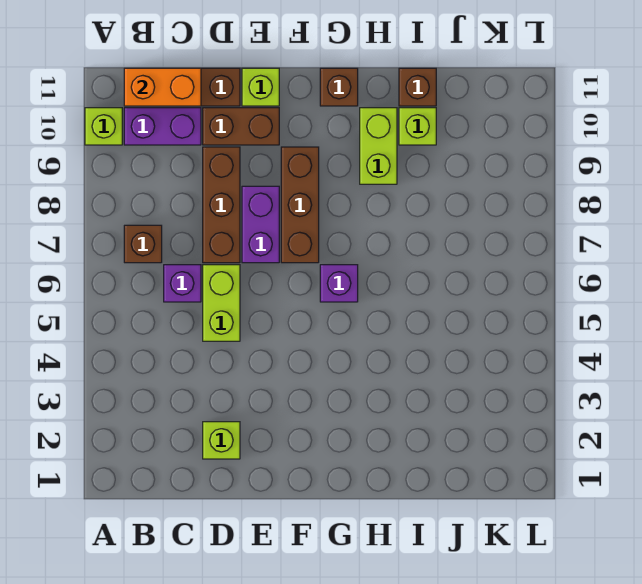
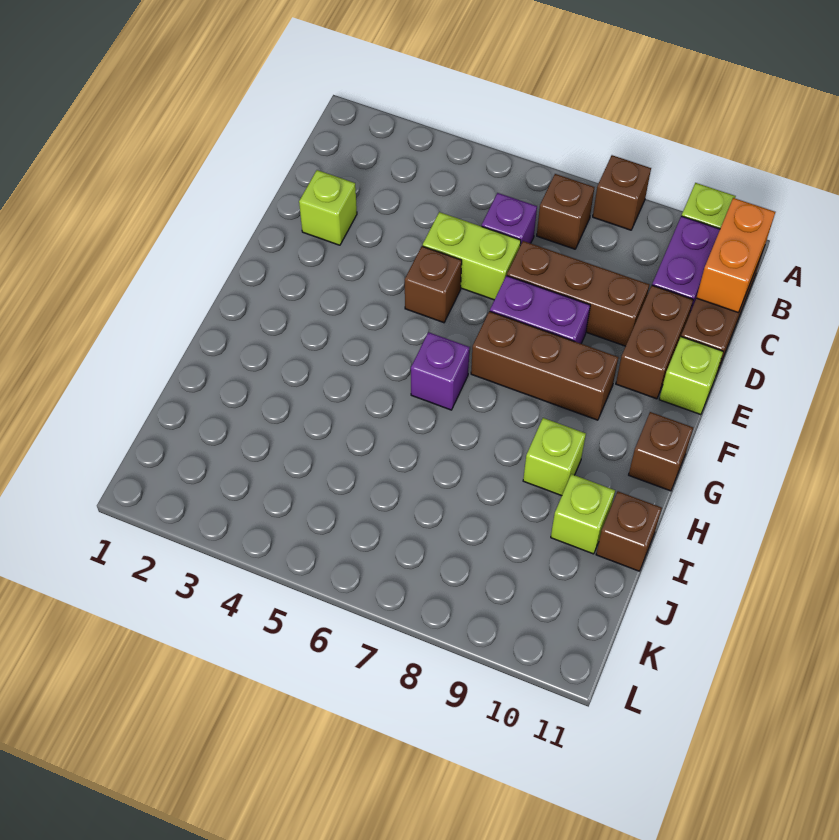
none -> brown brick A8 level 1
none -> brown brick E5 level 1
lime brick H9:H10 level 1 -> lime brick H9 level 1

